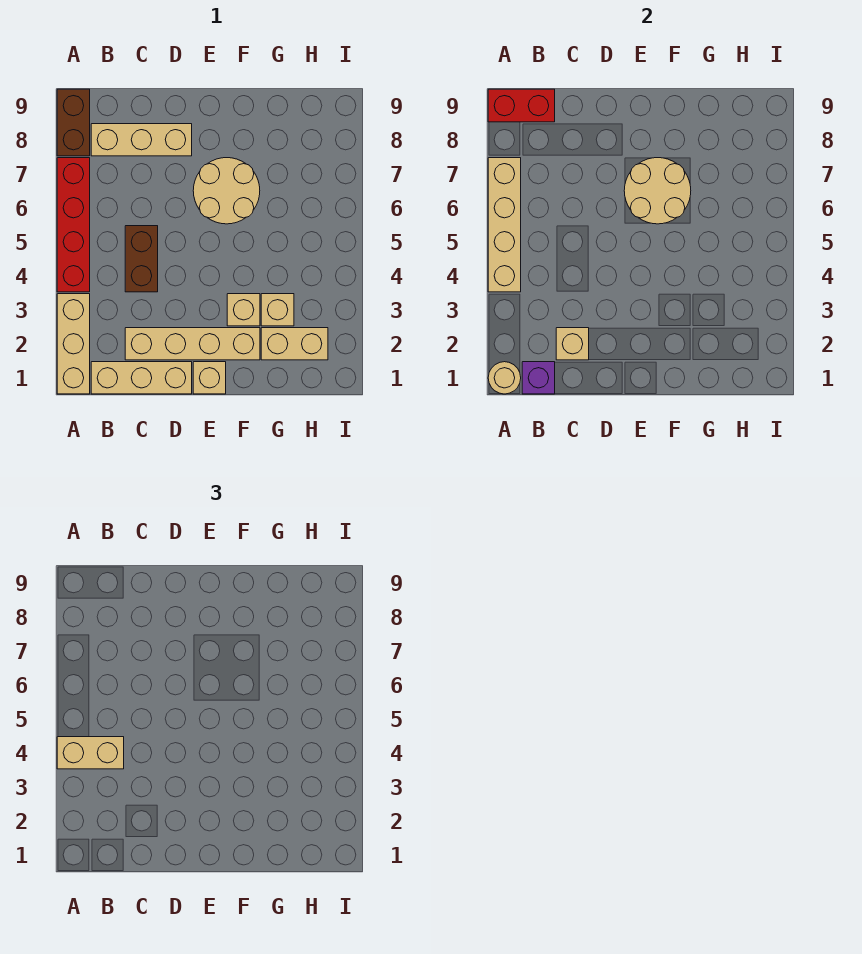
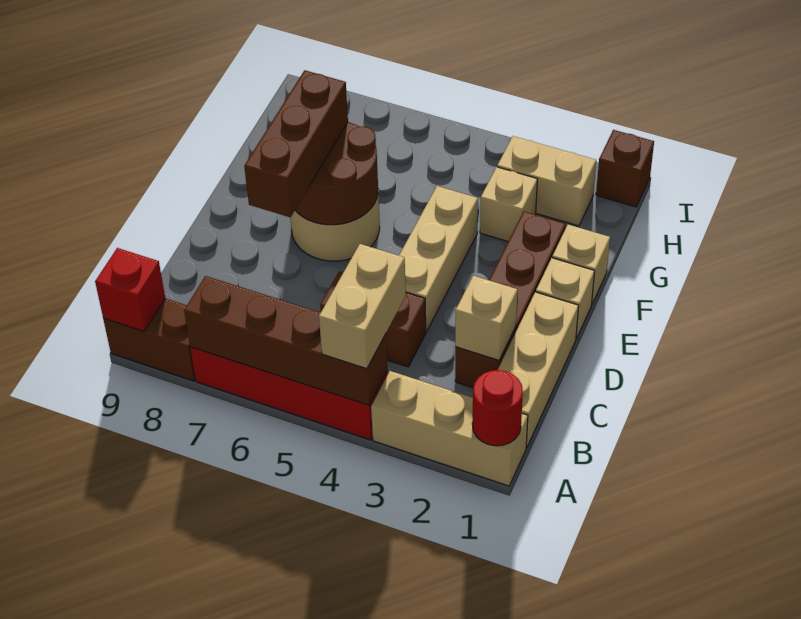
tan round brick A1 level 2 -> red round brick A1 level 2
tan brick A4:A7 level 2 -> brown brick A4:A7 level 2
red brick A9:B9 level 2 -> red brick A9 level 2
purple brick B1 level 2 -> none
tan brick B8:D8 level 1 -> tan brick D4:F4 level 1
tan brick C2:F2 level 1 -> brown brick C2:F2 level 1
none -> brown brick D7:F7 level 3
tan round brick E6:F7 level 2 -> brown round brick E6:F7 level 2
tan brick F3 level 1 -> tan brick F1 level 1
tan brick G2:H2 level 1 -> tan brick H2:H3 level 1
none -> brown brick I1 level 1

